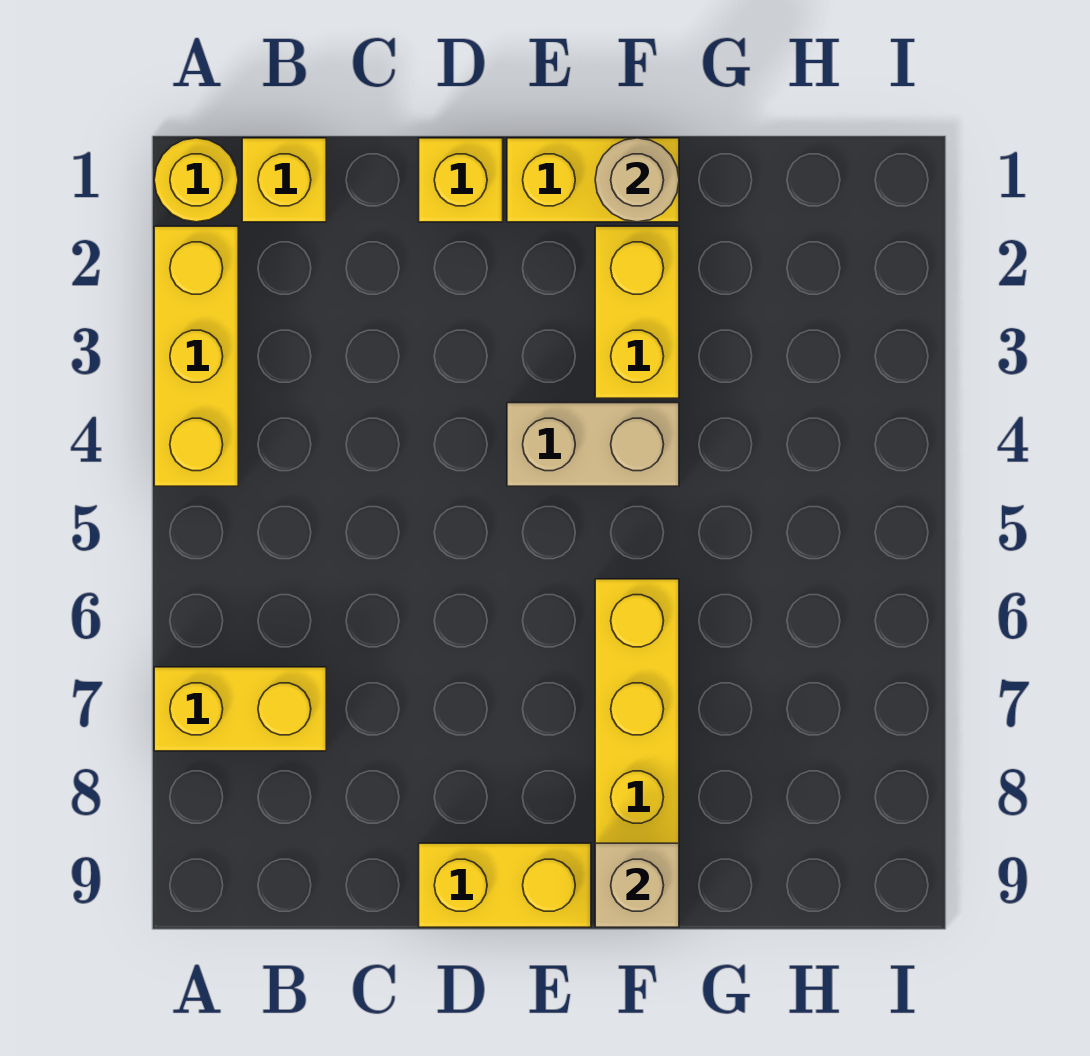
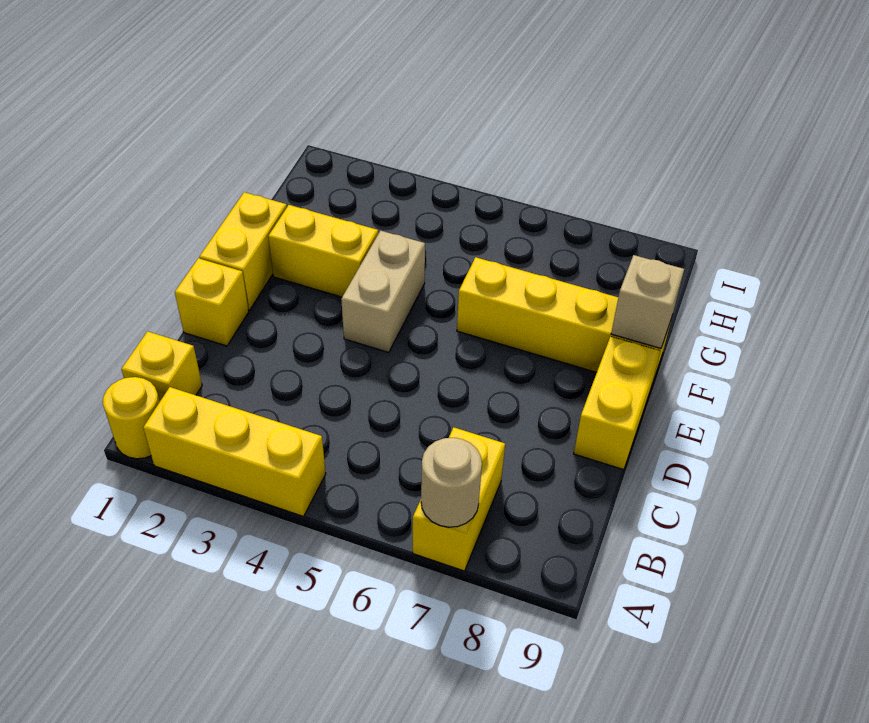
tan round brick F1 level 2 -> tan round brick A7 level 2

